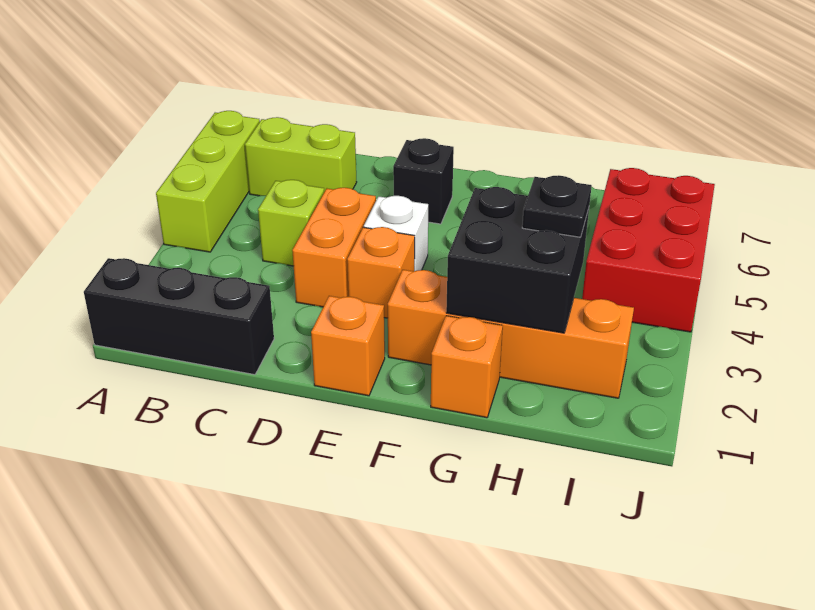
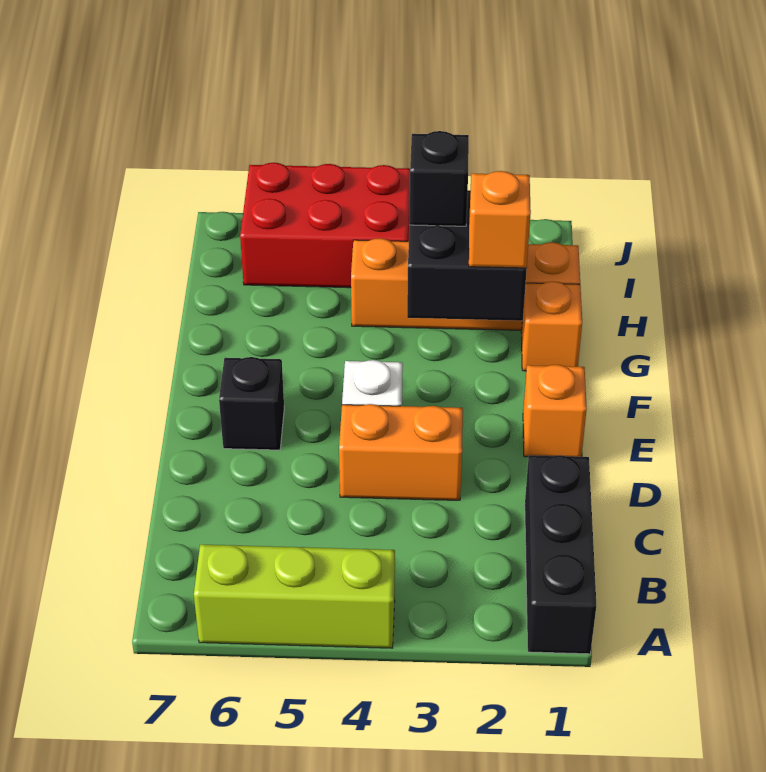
lime brick B6:C6 level 1 -> none
lime brick C4 level 1 -> none
orange brick E3 level 1 -> orange brick G2 level 3
orange brick F2:I2 level 1 -> orange brick H1:H4 level 1
black plate H3 level 3 -> black brick H3 level 3

